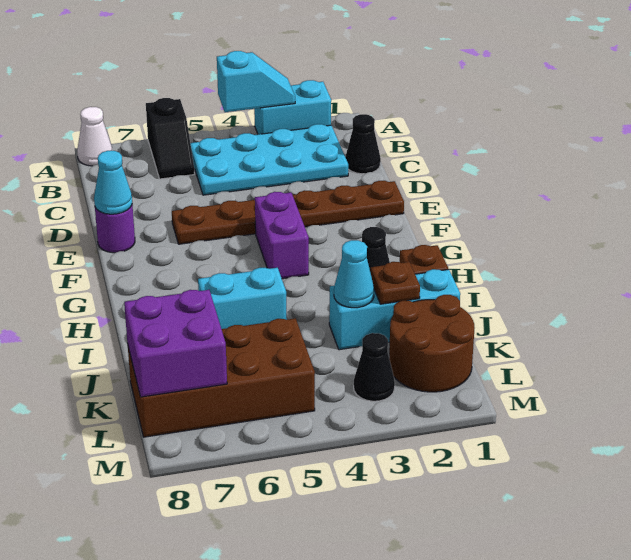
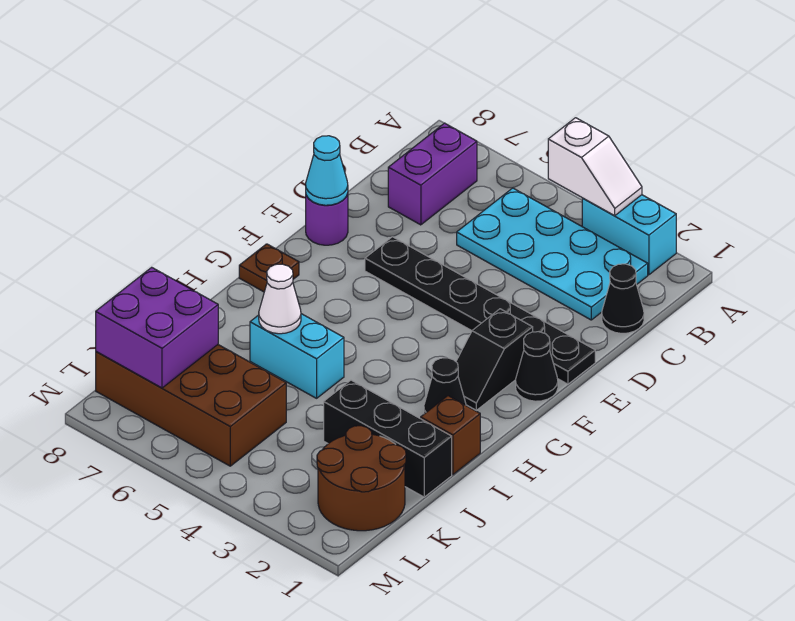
cyan slope A3:A4 level 2 top 4 -> white slope A3:A4 level 2 top 4
black slope A6:B6 level 1 top A -> black slope F2:G2 level 1 top F
white cone A8 level 1 -> white cone I6 level 2
brown plate E1:E6 level 1 -> black plate E1:E6 level 1
purple brick F4:G4 level 1 -> purple brick B7:C7 level 1
cyan brick J1:J3 level 1 -> black brick J1:J3 level 1
brown plate J2 level 2 -> brown plate G8 level 1
cyan cone J3 level 2 -> none
black cone L3 level 1 -> black cone F1 level 1

